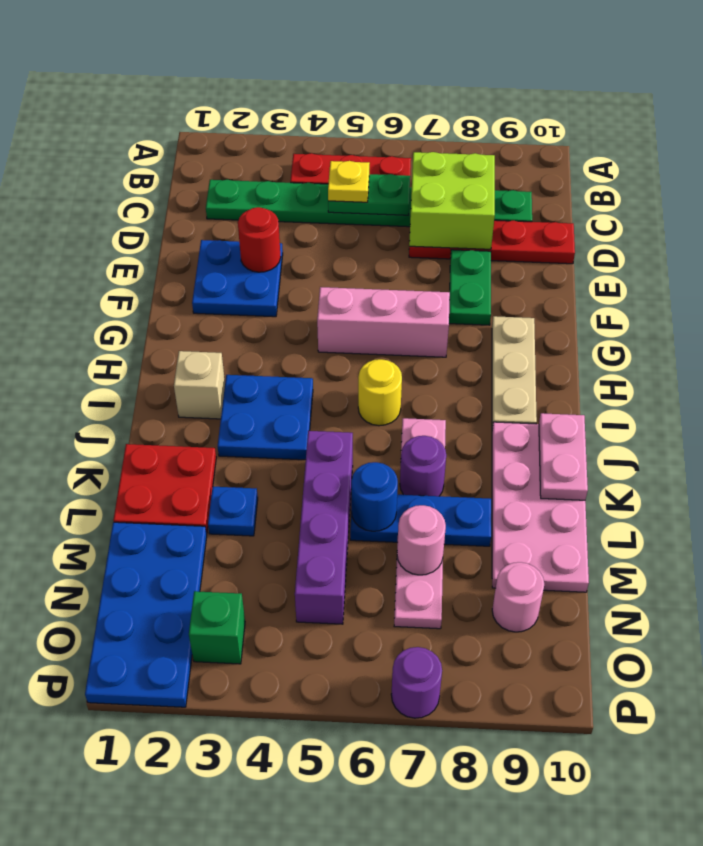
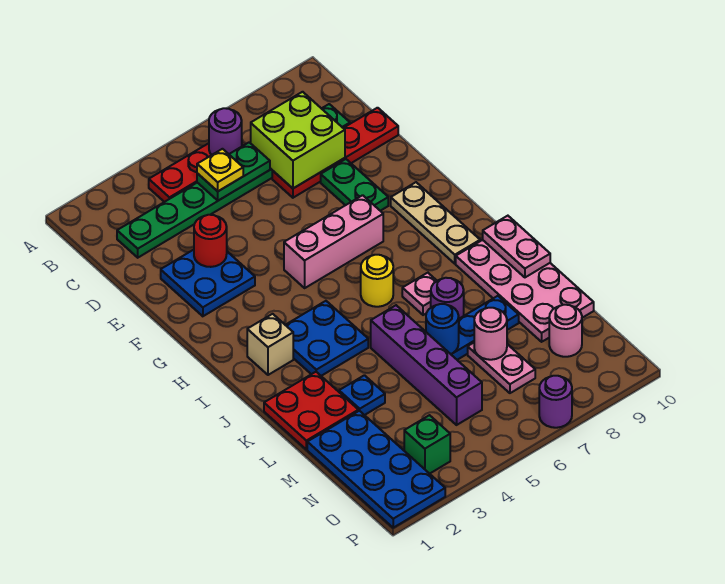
none -> purple round brick B6 level 2

